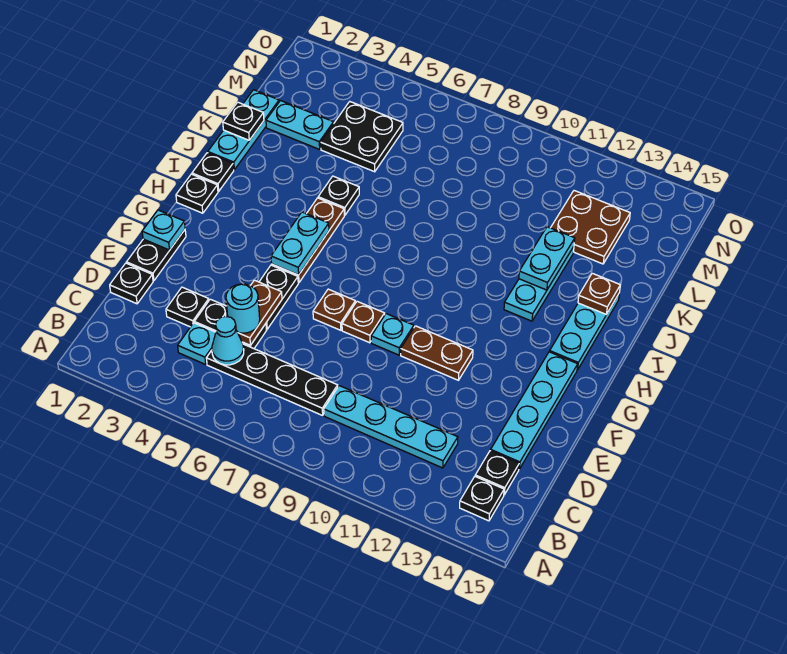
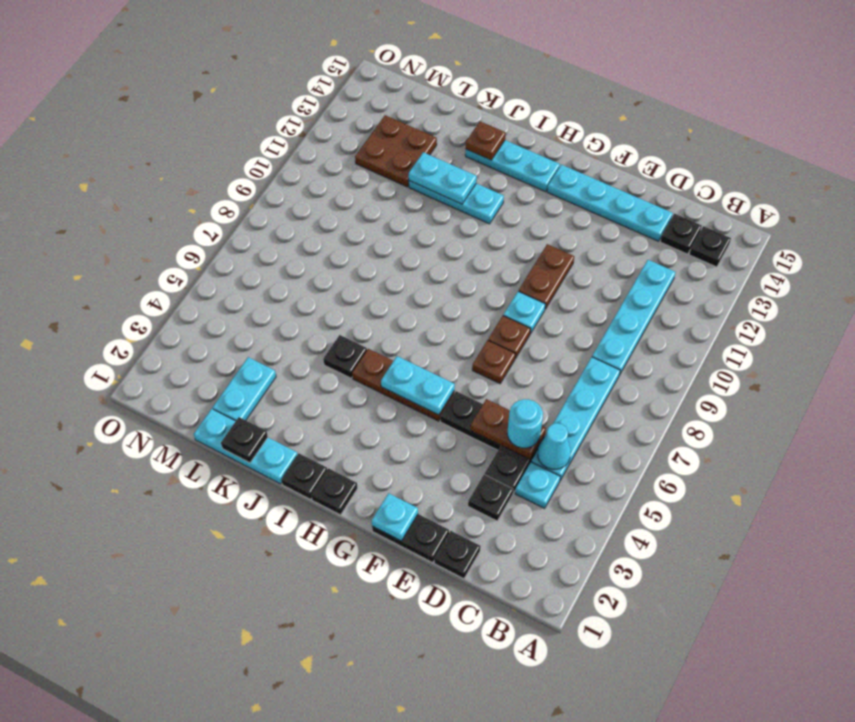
black plate C5:C8 level 1 -> cyan plate C5:C8 level 1
black plate L4:M5 level 1 -> none

